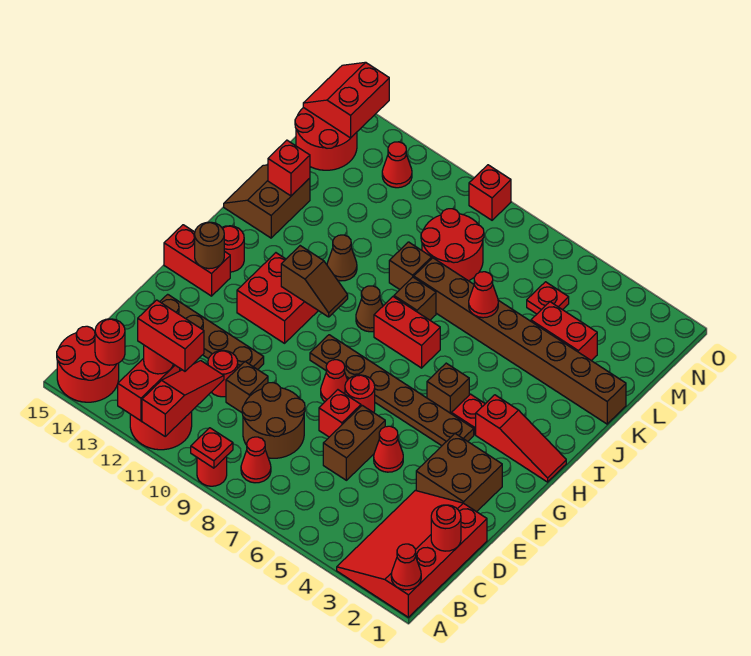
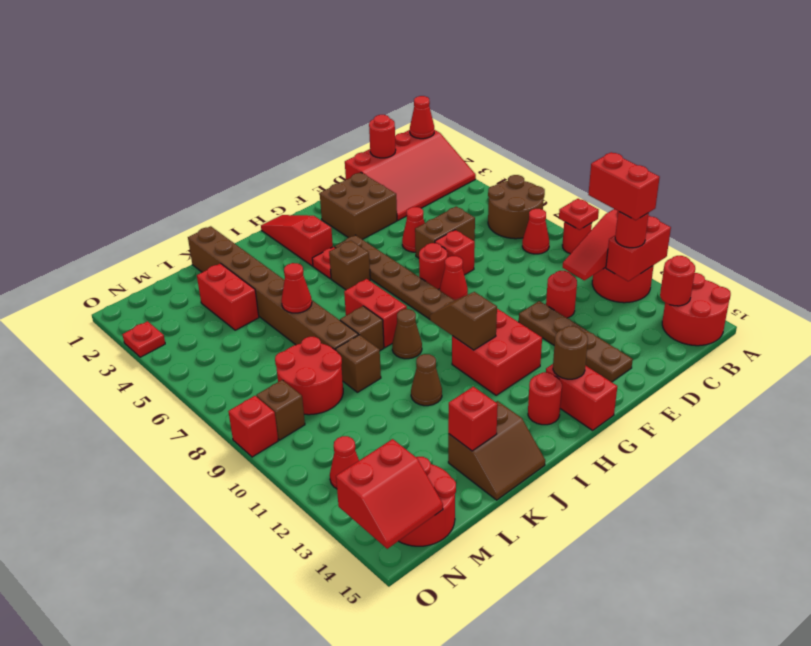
brown round brick C8:D9 level 1 -> brown round brick A6:B7 level 1
brown brick D10 level 1 -> brown brick N9 level 1
red plate M5 level 1 -> red plate O3 level 1

